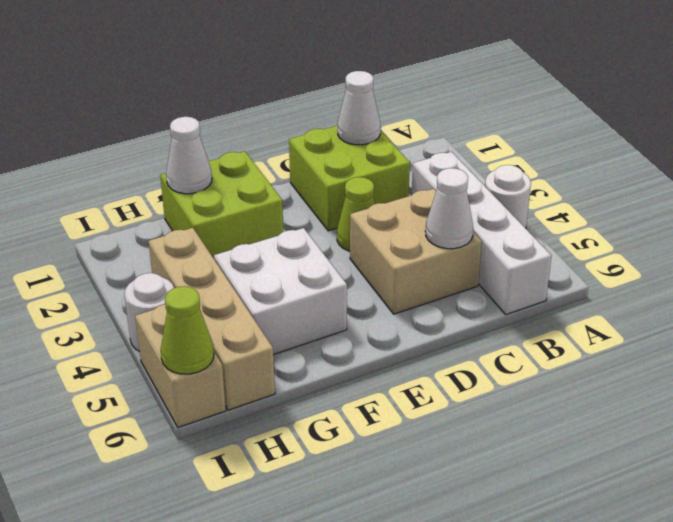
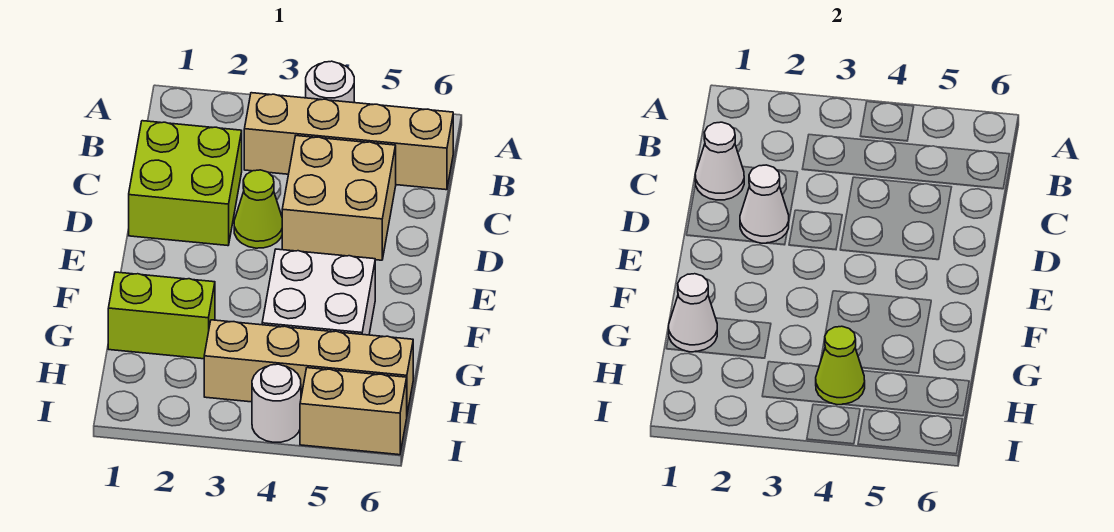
white brick B3:B6 level 1 -> tan brick B3:B6 level 1
white cone C5 level 2 -> white cone D2 level 2
lime brick F1:G2 level 1 -> lime brick G1:G2 level 1
lime cone I6 level 2 -> lime cone H4 level 2

